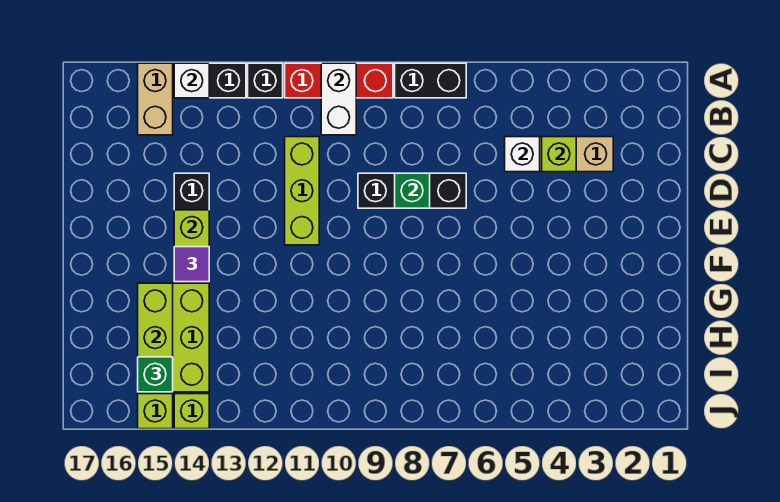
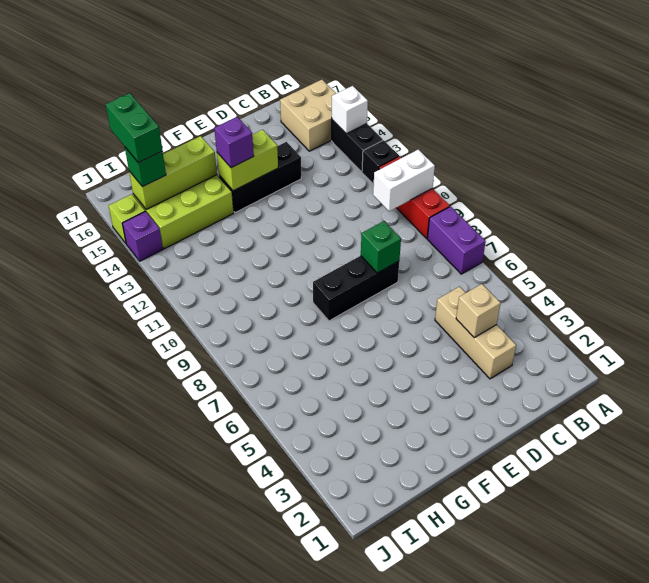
black brick A7:A8 level 1 -> purple brick A7:A8 level 1
tan brick A15:B15 level 1 -> tan brick A15:B16 level 1
lime brick C4 level 2 -> tan brick C4 level 2
white brick C5 level 2 -> none
lime brick C11:E11 level 1 -> none
black brick D7:D9 level 1 -> black brick D8:F8 level 1
purple tile F14 level 3 -> purple brick F14 level 3
none -> green brick I15:I16 level 4
lime brick J14 level 1 -> purple brick J14 level 1

